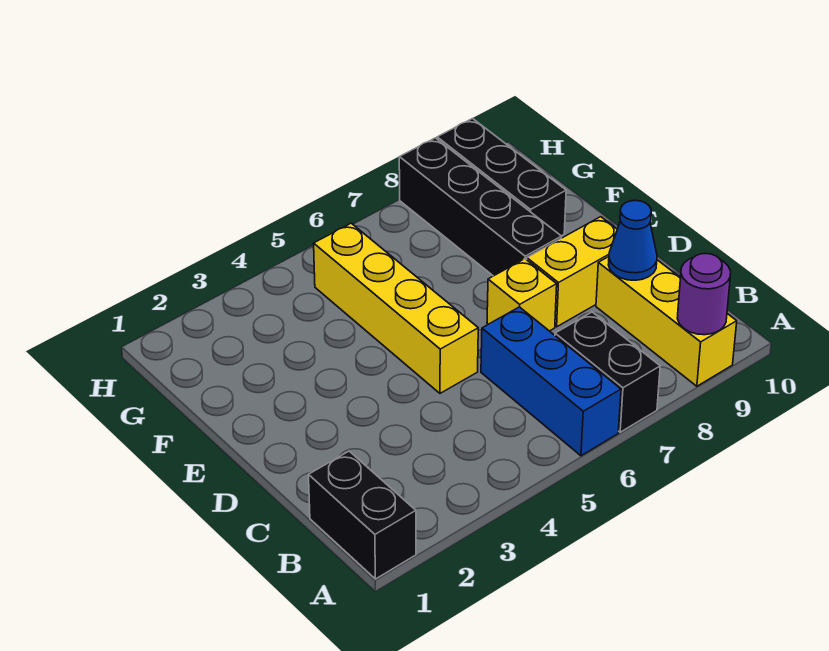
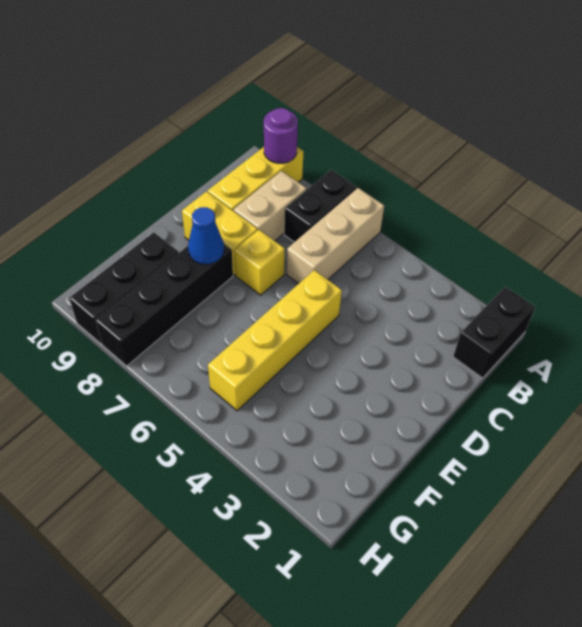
blue brick A6:C6 level 1 -> tan brick A6:C6 level 1
none -> tan brick B8:C8 level 1
blue cone C9 level 2 -> blue cone E8 level 2

